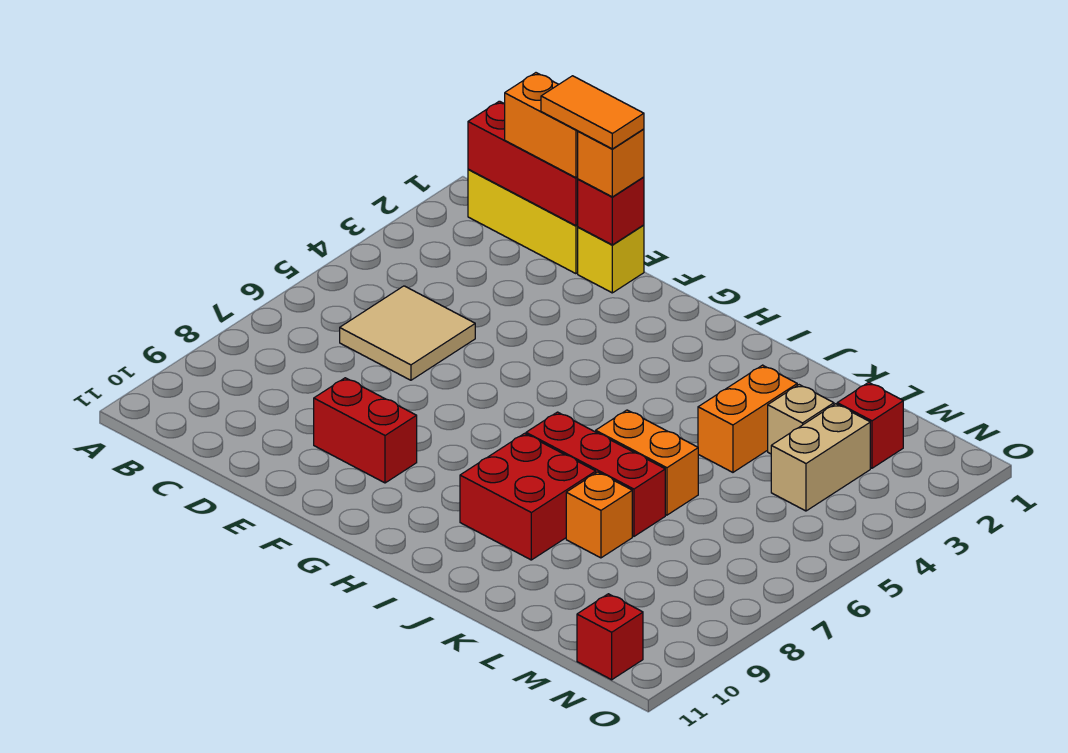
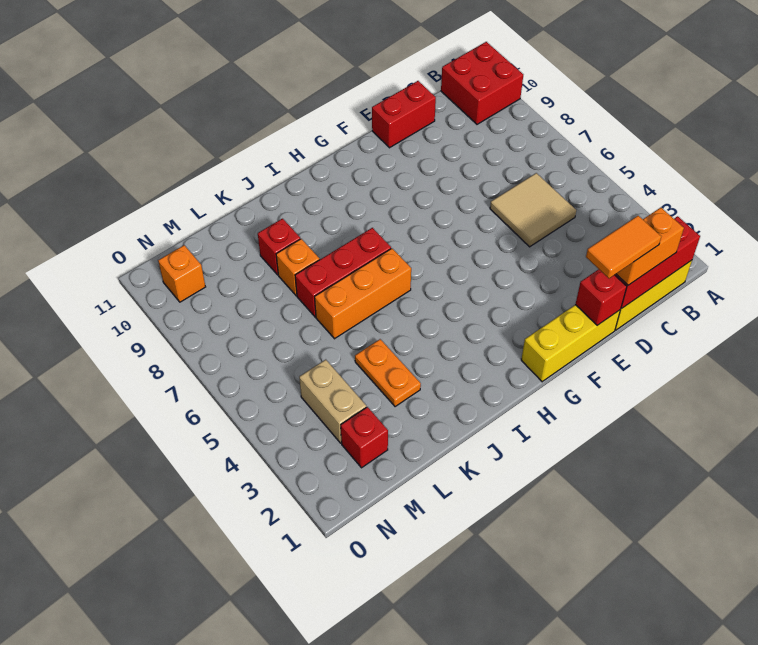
yellow brick E1 level 1 -> yellow brick E1:G1 level 1
orange brick E1 level 3 -> orange brick N10 level 1
red brick E9:F9 level 1 -> red brick D11:E11 level 1
red brick I8:J9 level 1 -> red brick A10:B11 level 1
orange brick J6:K6 level 1 -> orange brick I6:K6 level 1
orange brick K3:K4 level 1 -> orange plate K3:K4 level 1
tan brick L3 level 1 -> none
red brick N11 level 1 -> red brick K9 level 1

